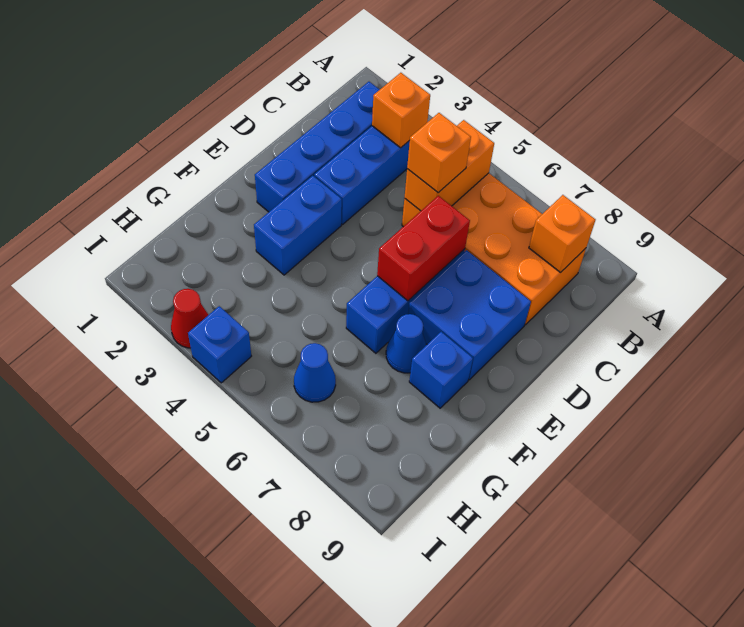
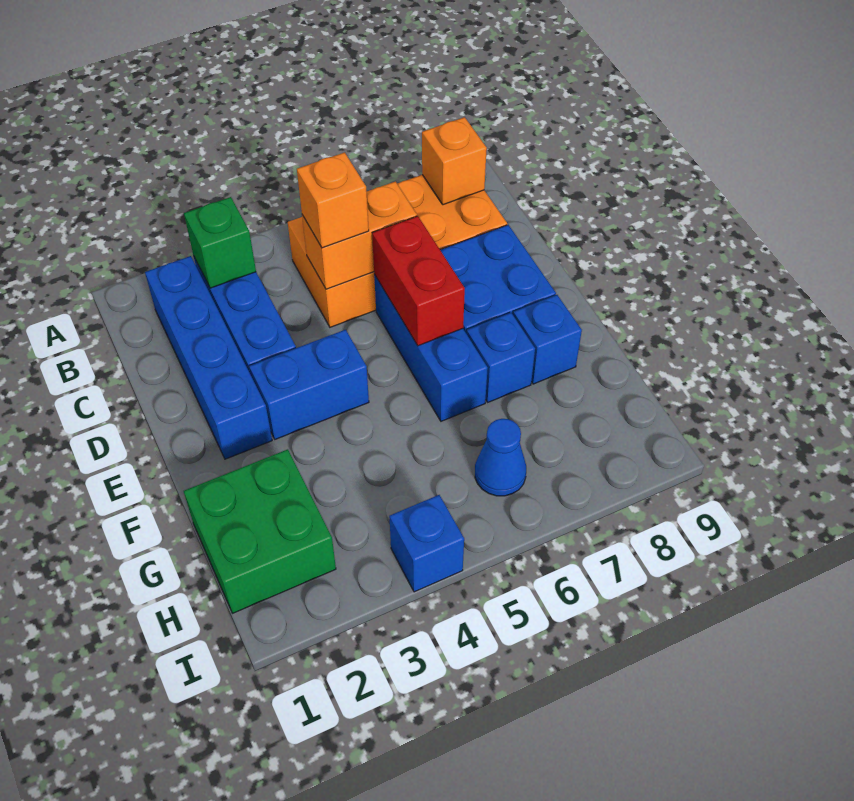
orange brick B3 level 2 -> green brick B3 level 2
orange brick B5:C5 level 2 -> orange brick C5:C6 level 2
blue brick E3:F3 level 1 -> blue brick E3:E4 level 1
blue cone F7 level 1 -> blue brick F7 level 1
none -> green brick G1:H2 level 1
red cone I3 level 1 -> none

